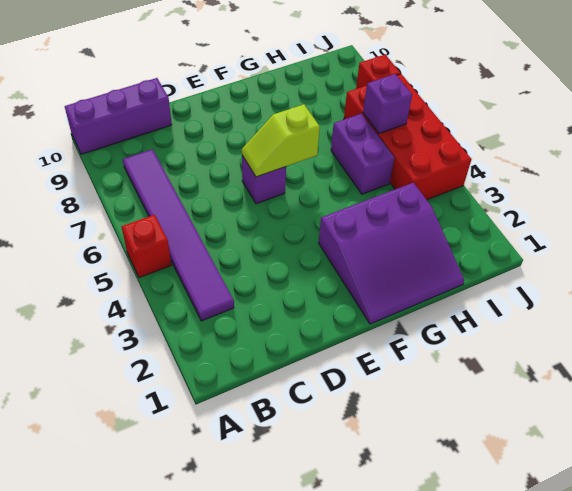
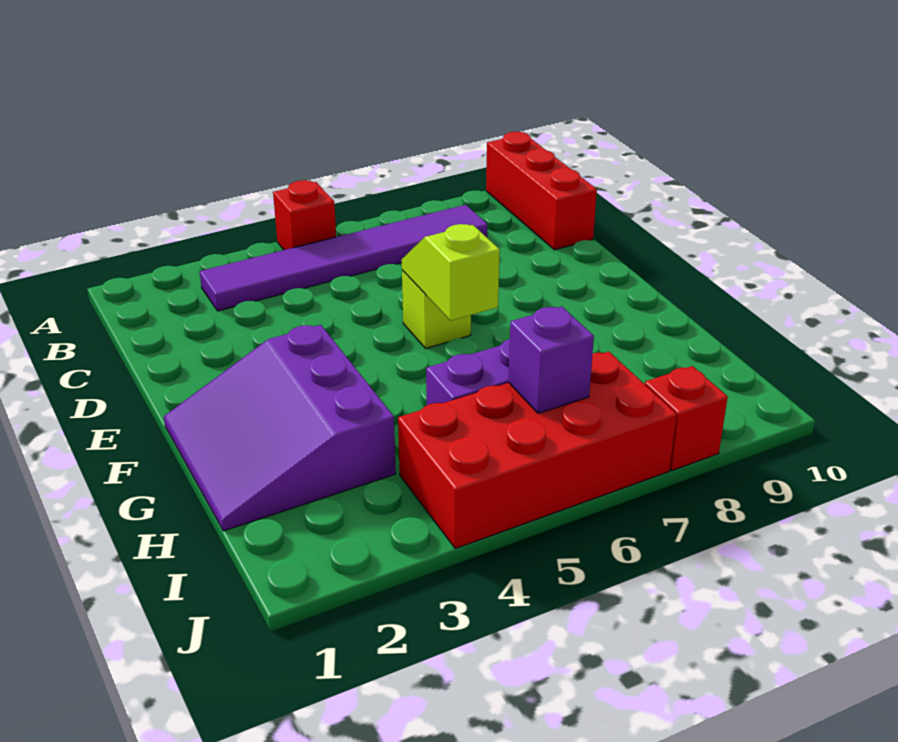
purple brick A10:C10 level 1 -> red brick A10:C10 level 1
purple brick E6 level 1 -> lime brick E6 level 1

